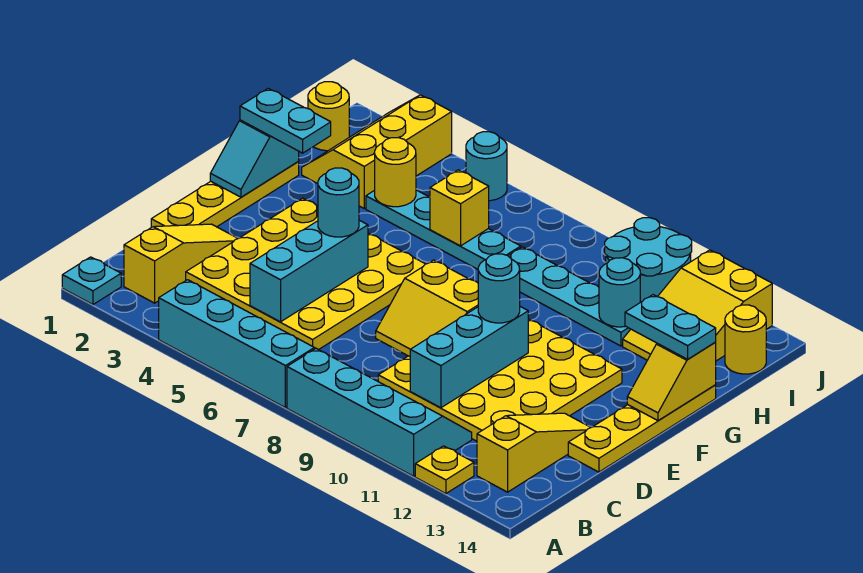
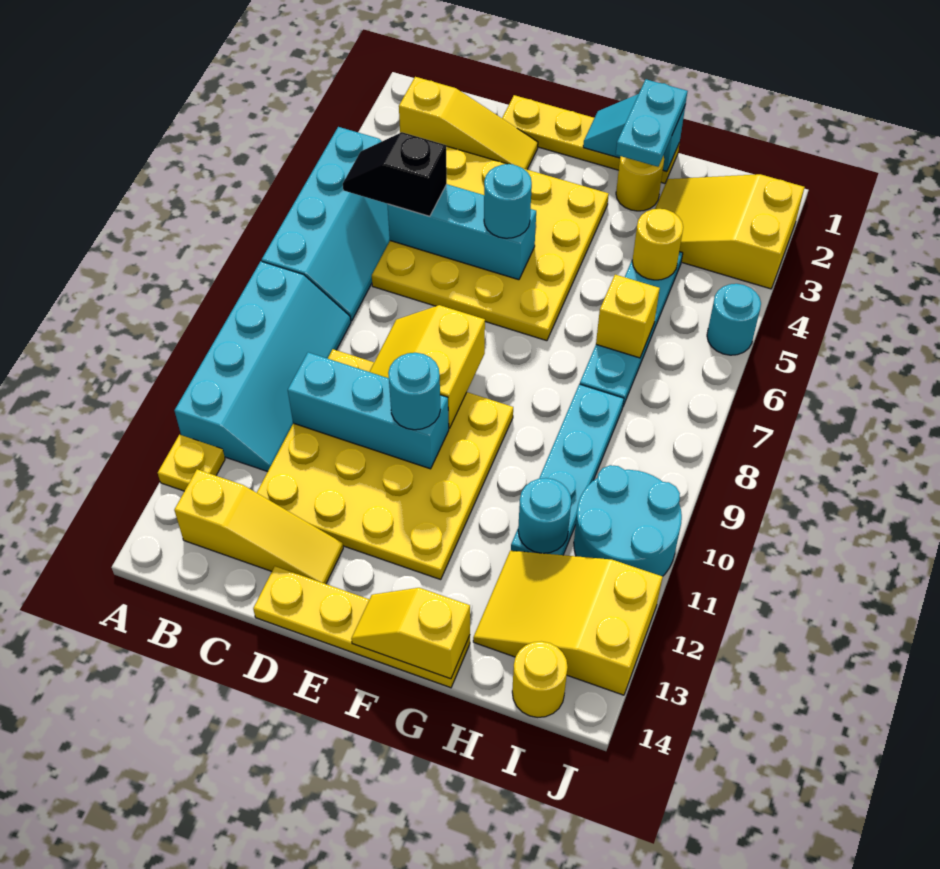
cyan plate A1 level 1 -> none
none -> black slope B5:C5 level 3 top C
cyan plate G13:G14 level 3 -> none
yellow slope H2:J3 level 1 top 3 -> yellow slope H2:J3 level 1 top J
yellow round brick I1 level 1 -> yellow round brick G2 level 1

